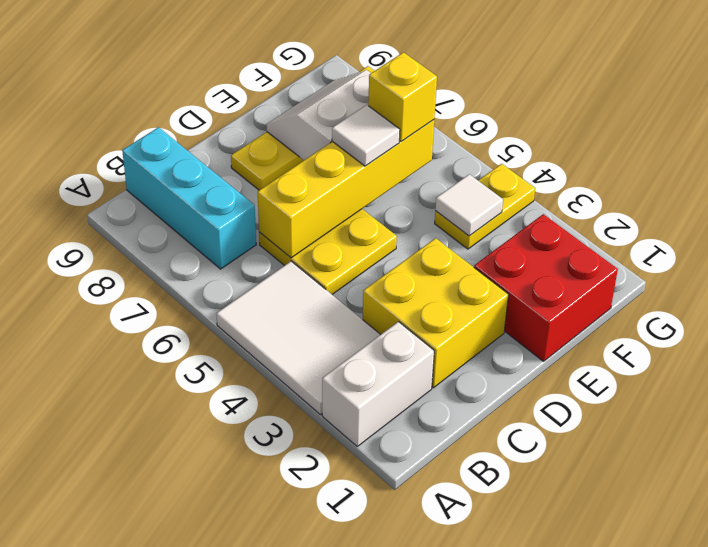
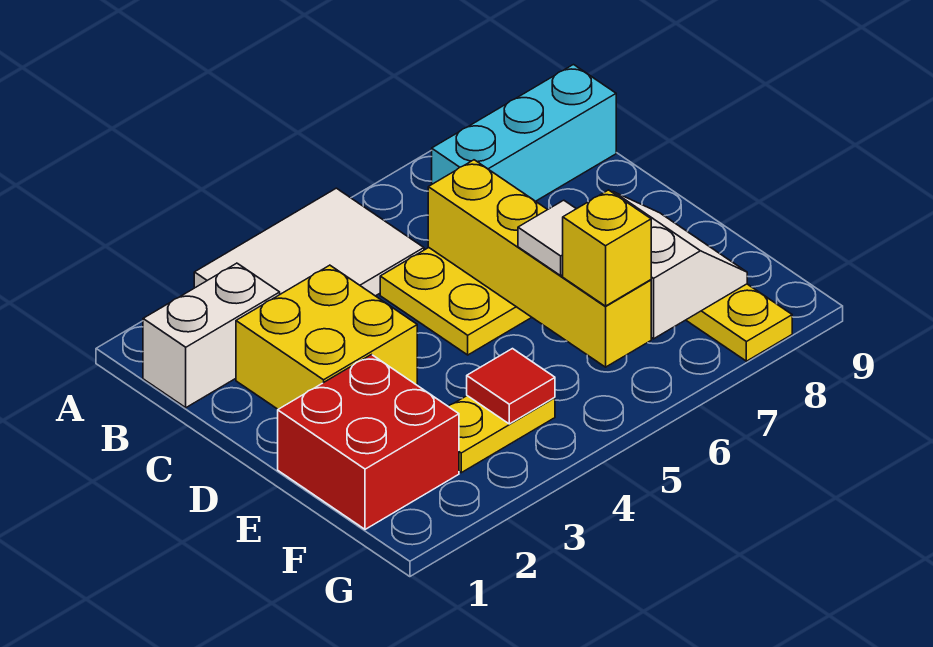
white brick A2:B2 level 1 -> white brick B1:B2 level 1
yellow plate F4:G4 level 1 -> yellow plate F3:F4 level 1
white tile F4 level 2 -> red tile F4 level 2

